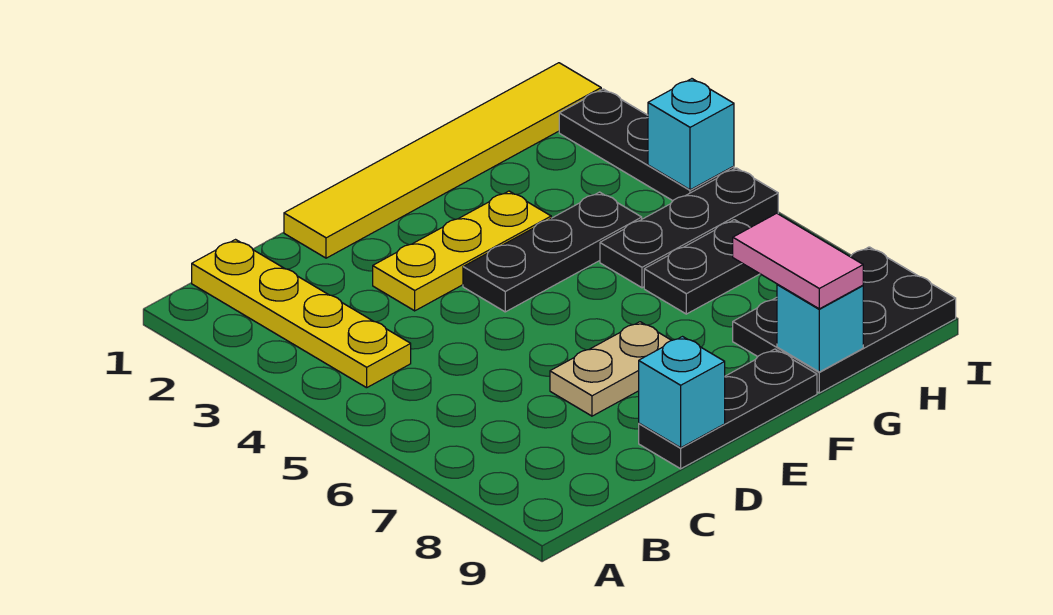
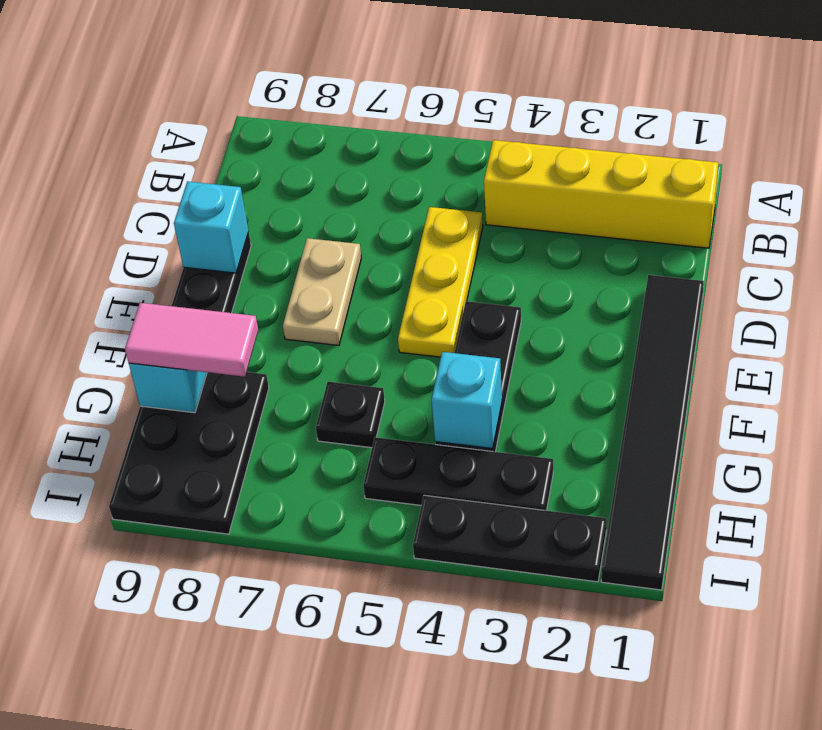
yellow plate B1:B4 level 1 -> yellow brick B1:B4 level 1
yellow tile D1:I1 level 1 -> black tile D1:I1 level 1
yellow plate D3:F3 level 1 -> yellow plate C5:E5 level 1
black plate G5:I5 level 1 -> black plate H3:H5 level 1
black plate G6:H6 level 1 -> black plate G6 level 1
cyan brick I4 level 2 -> cyan brick G4 level 2

